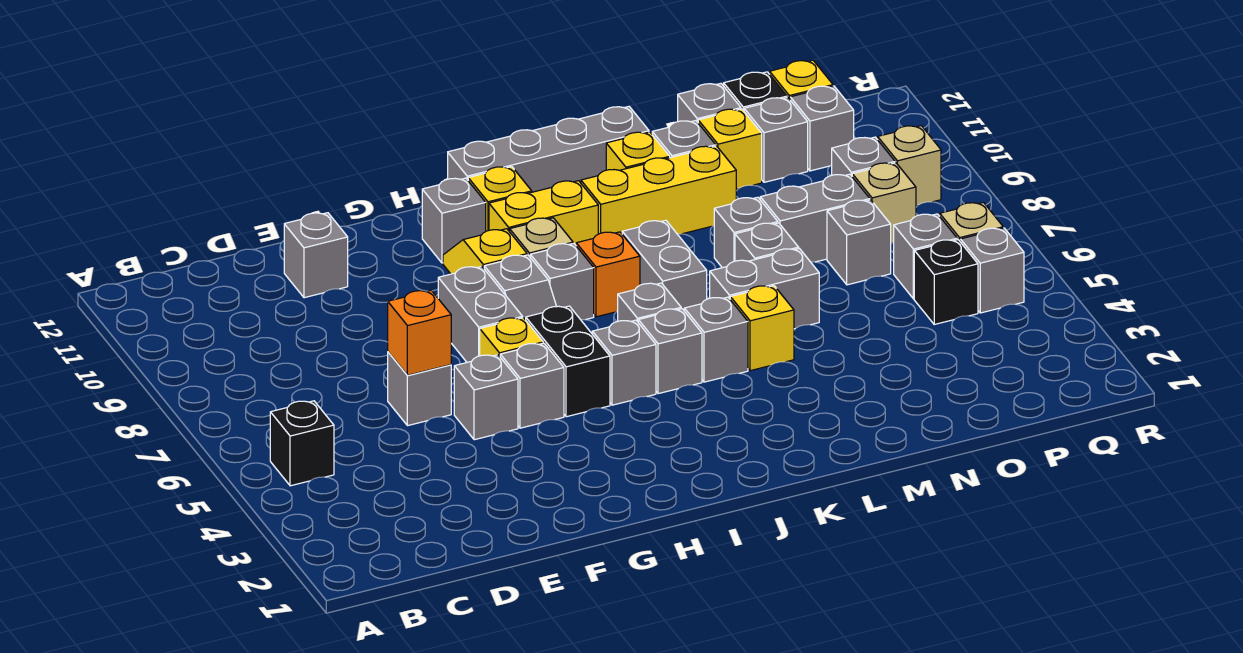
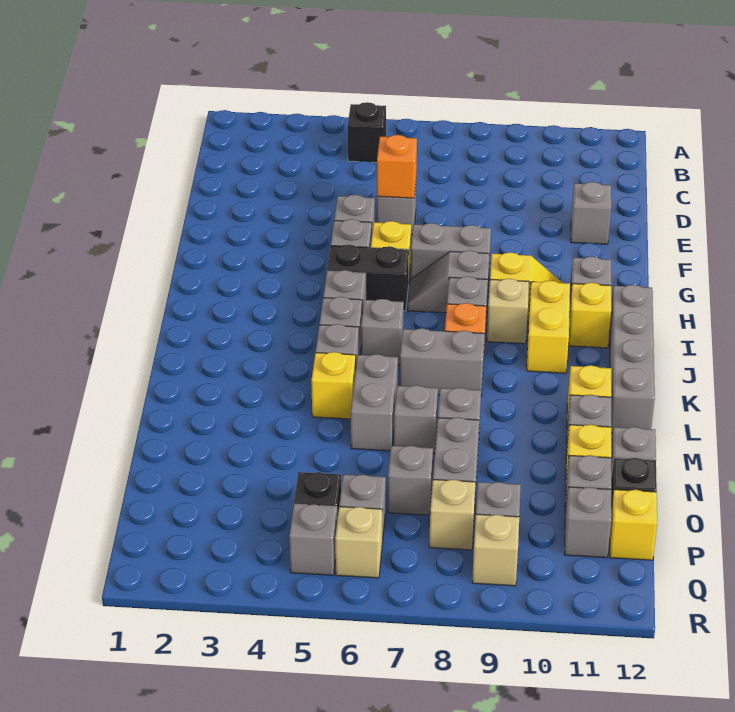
yellow brick K10:M10 level 1 -> none

